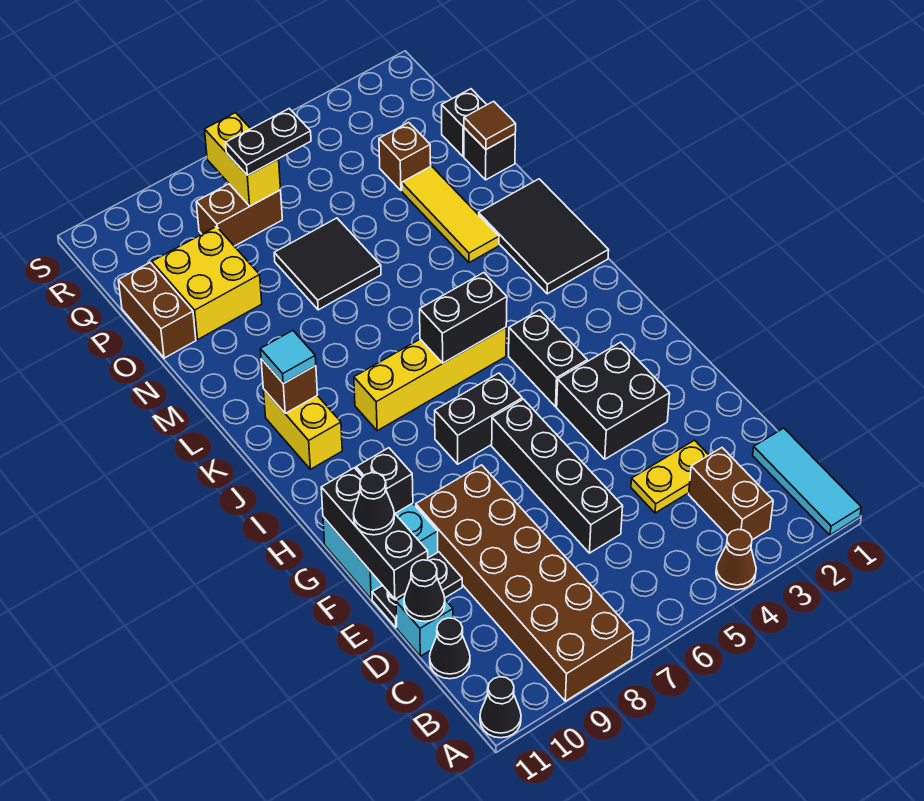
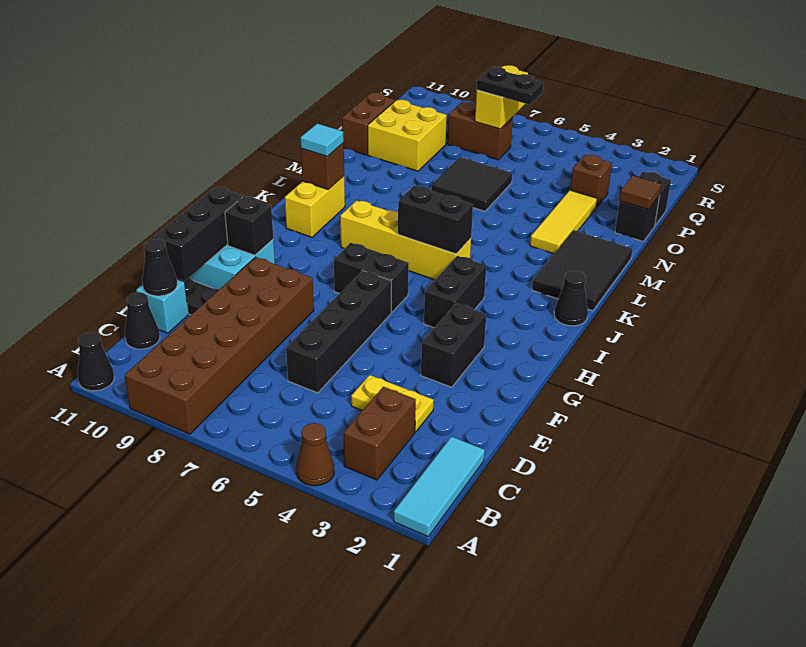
black brick F3:G4 level 1 -> black brick F3:G3 level 1
black cone F11 level 3 -> black cone J1 level 1

